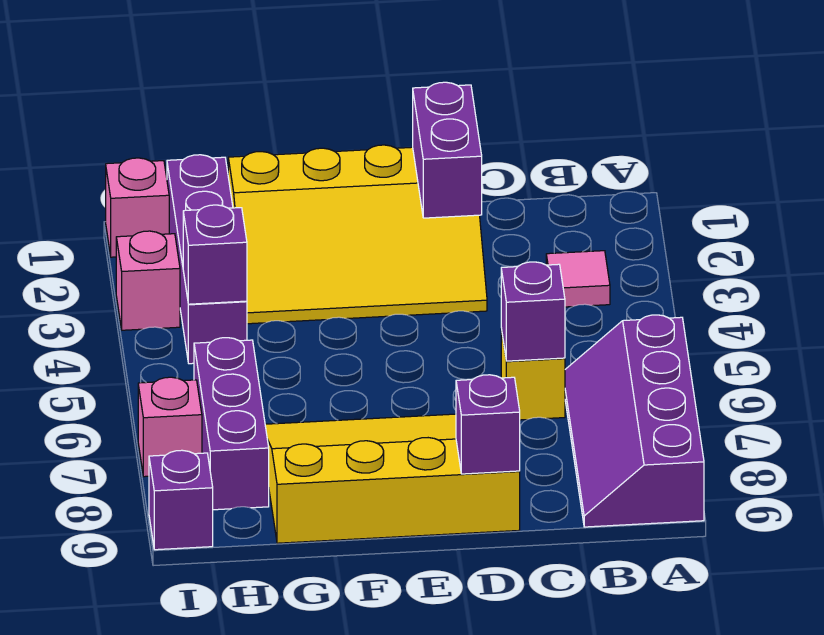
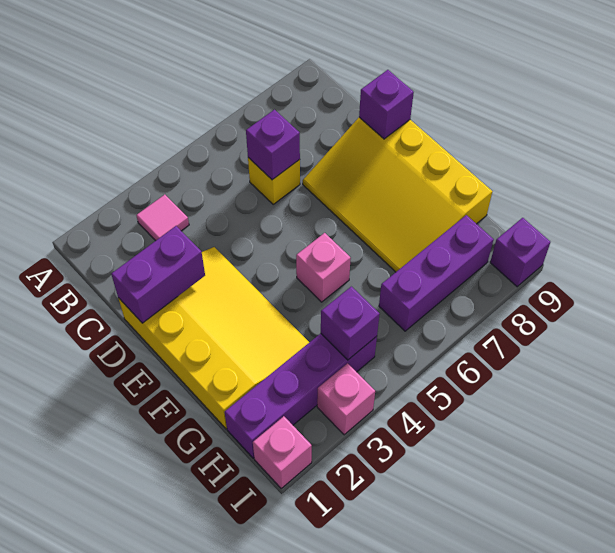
purple slope A6:B9 level 1 top A -> none
pink brick I7 level 1 -> pink brick F5 level 1

